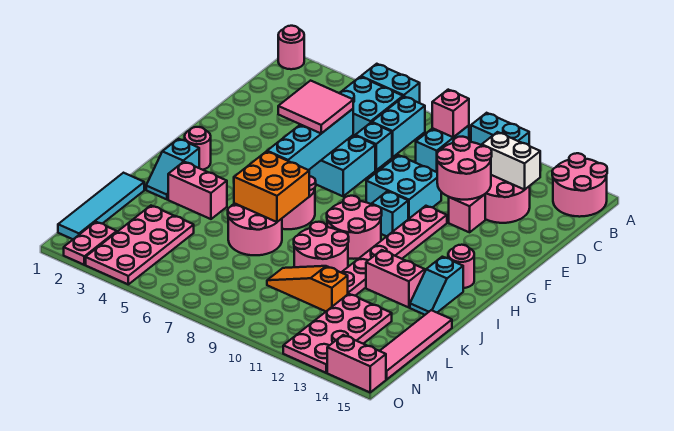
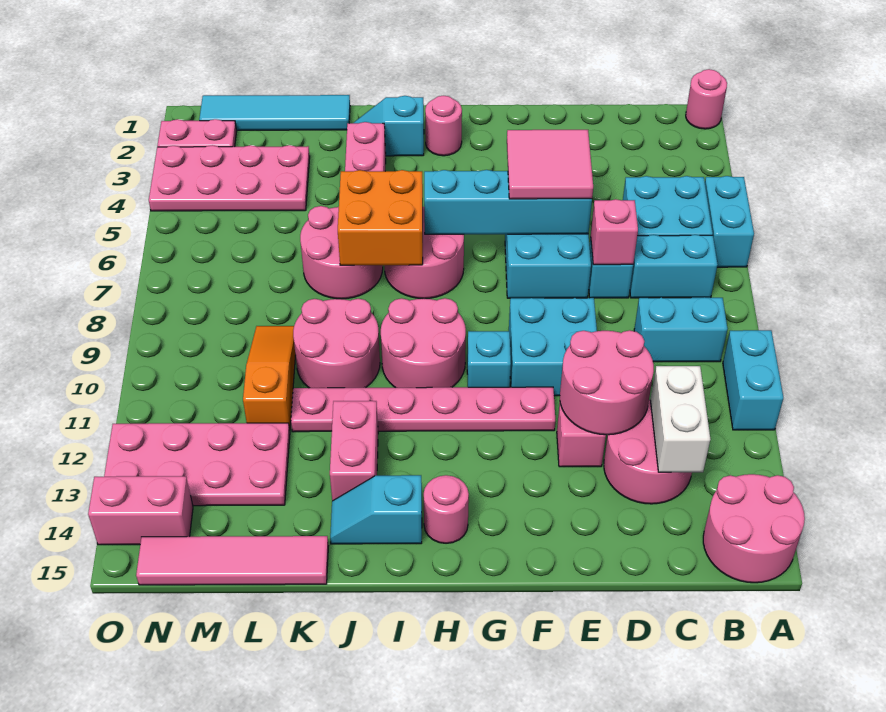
pink brick B9 level 2 -> pink brick D7 level 2
pink brick O14:O15 level 1 -> pink brick N14:O14 level 1

